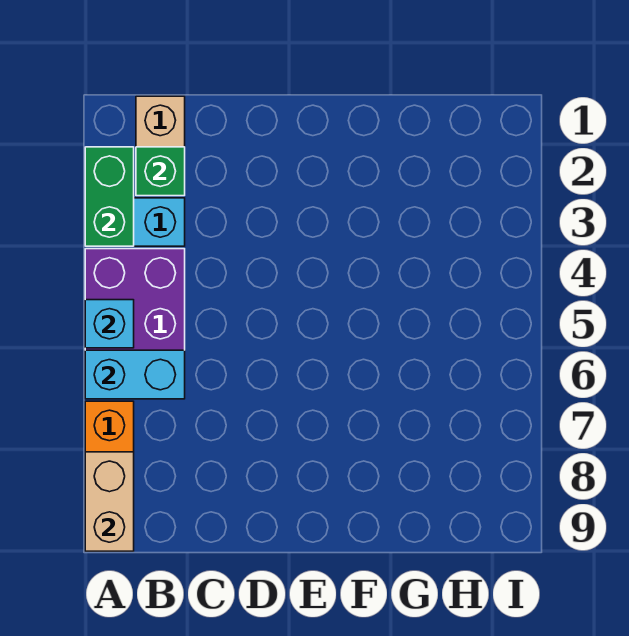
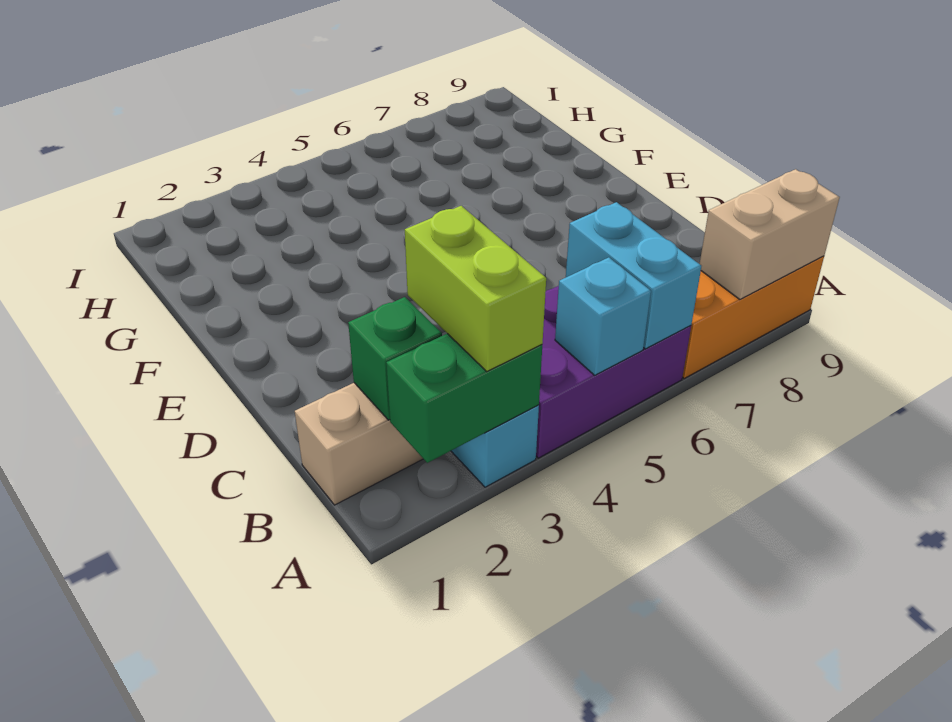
none -> lime brick A3:B3 level 3

